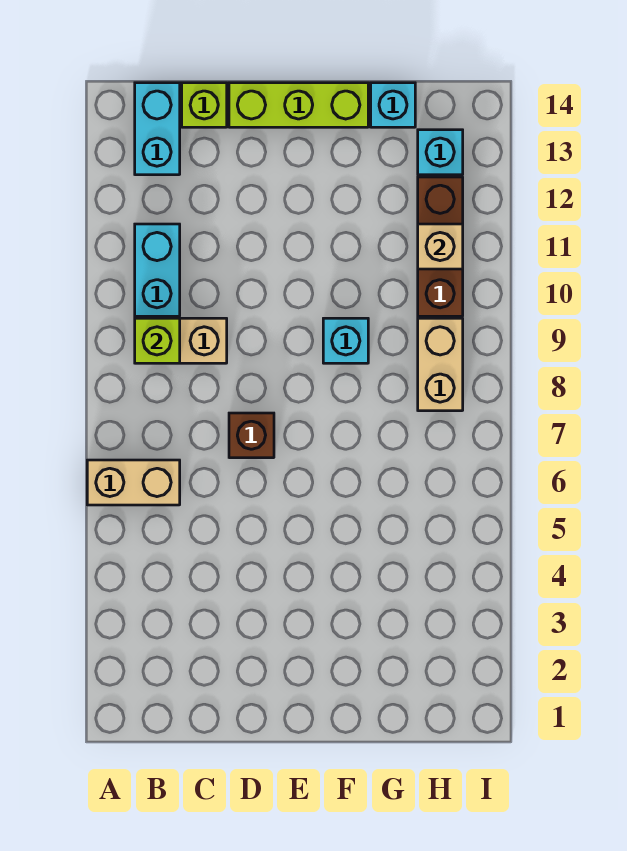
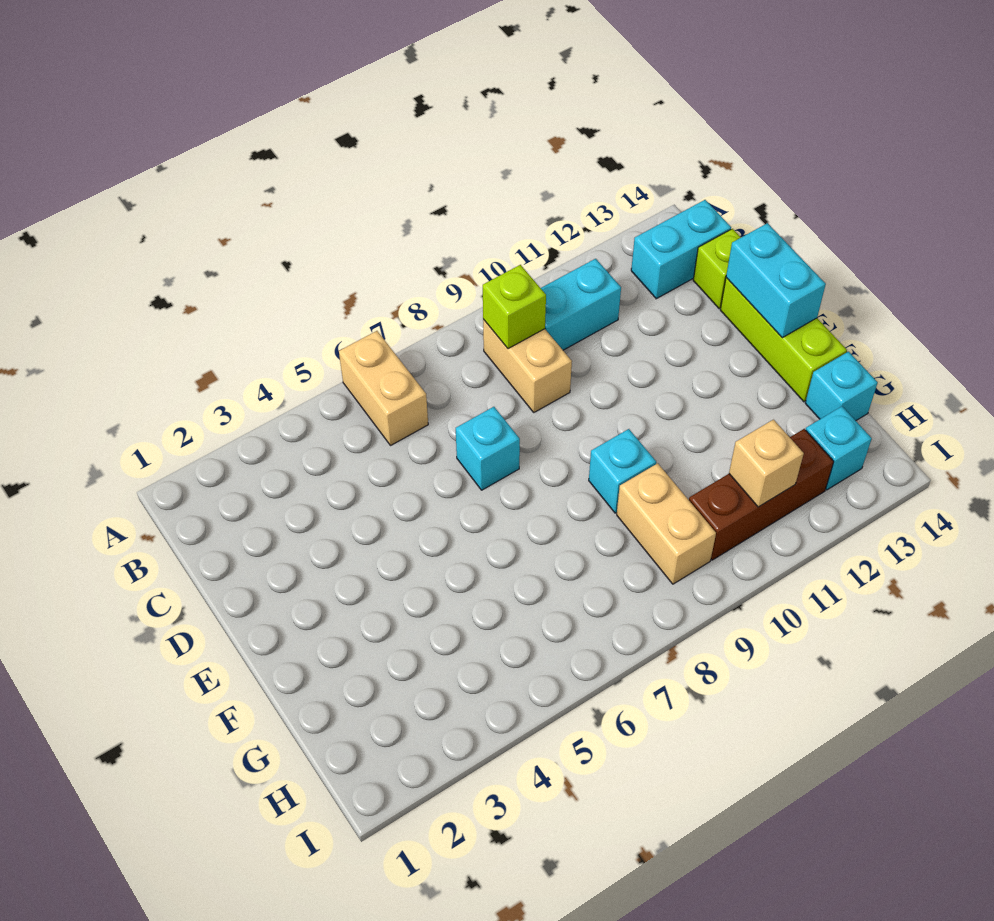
brown brick D7 level 1 -> cyan brick D7 level 1
none -> cyan brick D14:E14 level 2
tan brick H8:H9 level 1 -> tan brick G9:H9 level 1

